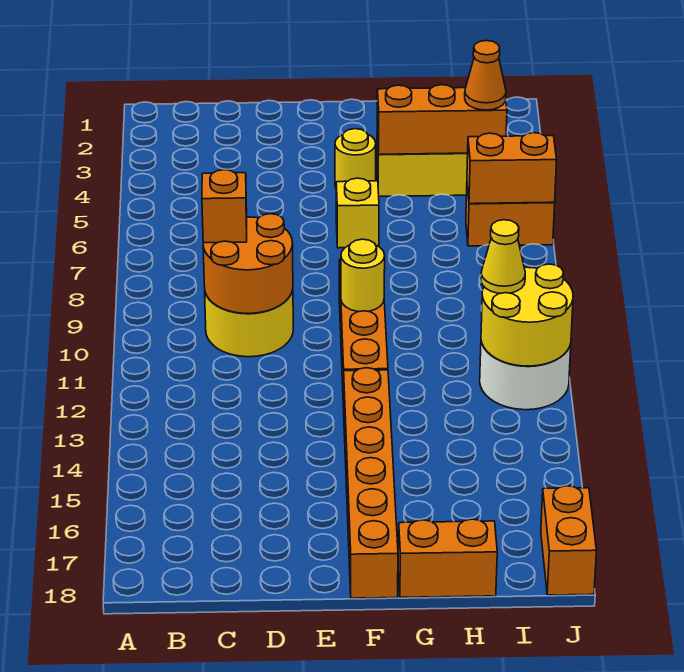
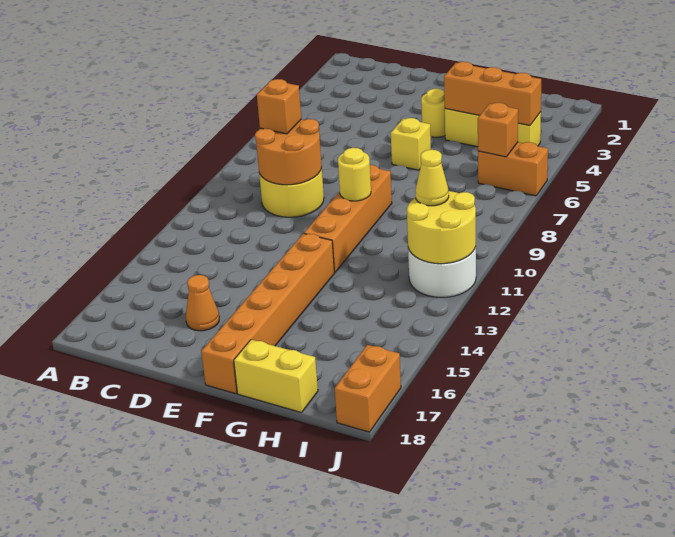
orange brick G18:H18 level 1 -> yellow brick G18:H18 level 1
orange cone I4 level 3 -> orange cone D16 level 1
orange brick I6:J6 level 2 -> orange brick I6 level 2

